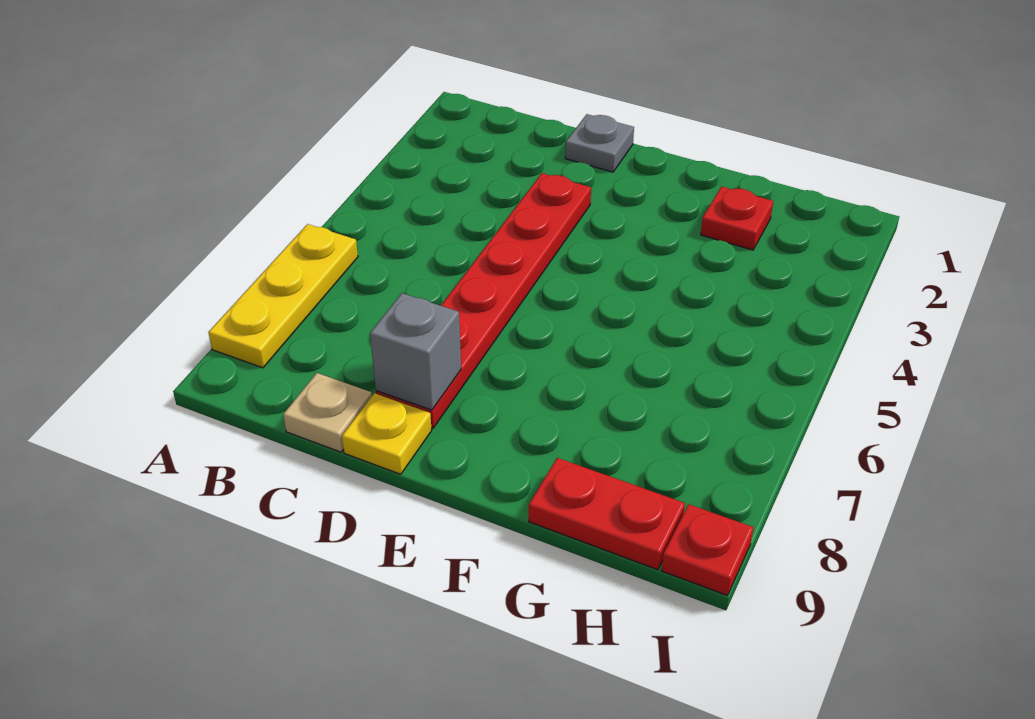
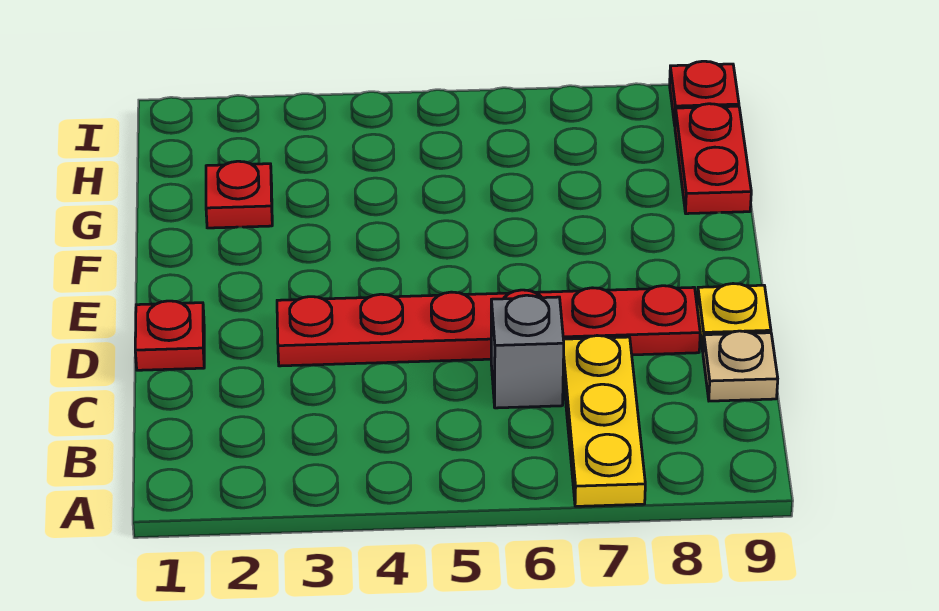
yellow plate A6:A8 level 1 -> yellow plate A7:C7 level 1
grey plate D1 level 1 -> red plate D1 level 1
grey brick D8 level 2 -> grey brick C6 level 1

